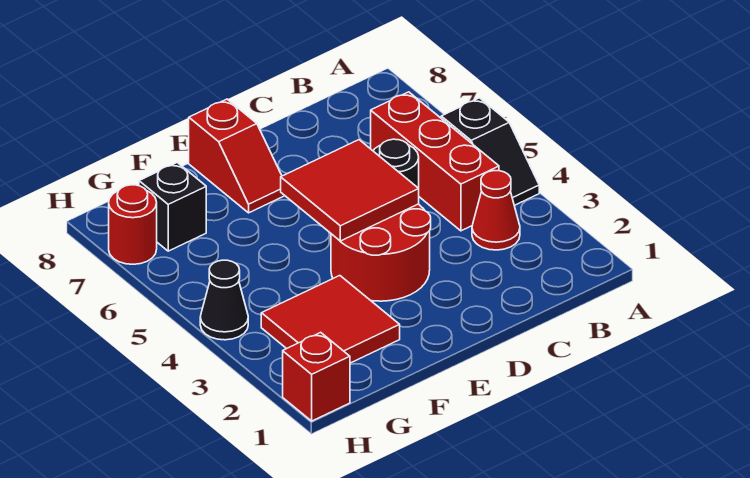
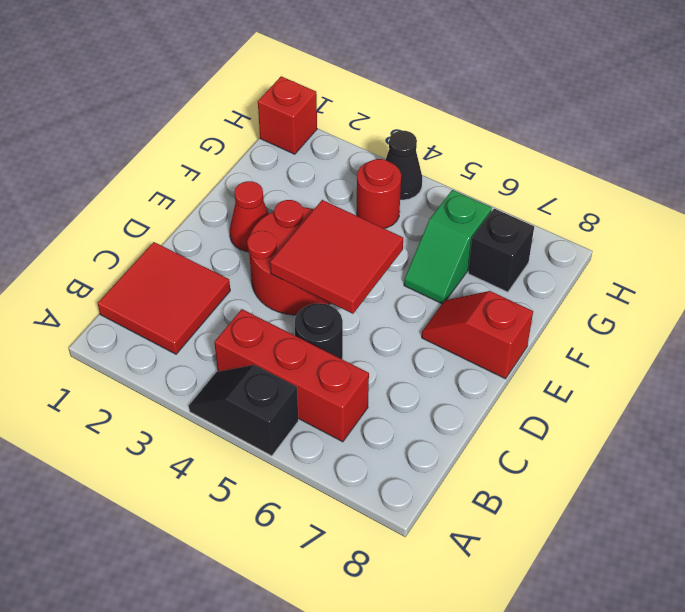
red cone B3 level 1 -> red cone E2 level 1
red tile F2:G3 level 1 -> red tile B1:C2 level 1
none -> green slope F6:G6 level 1 top G
red round brick H7 level 1 -> red round brick G4 level 1

